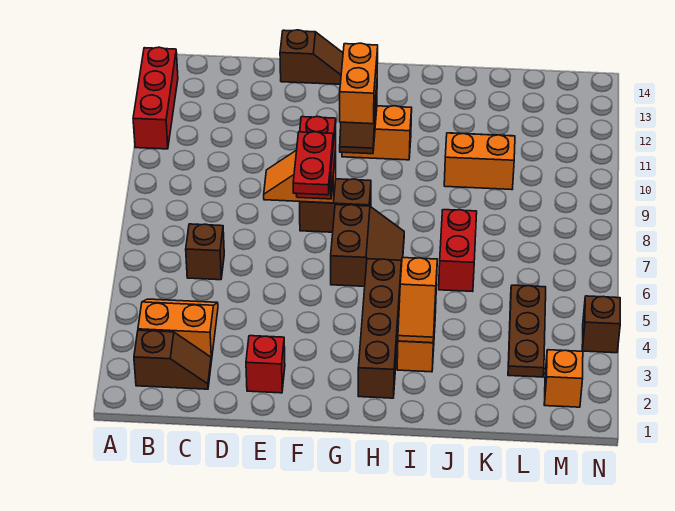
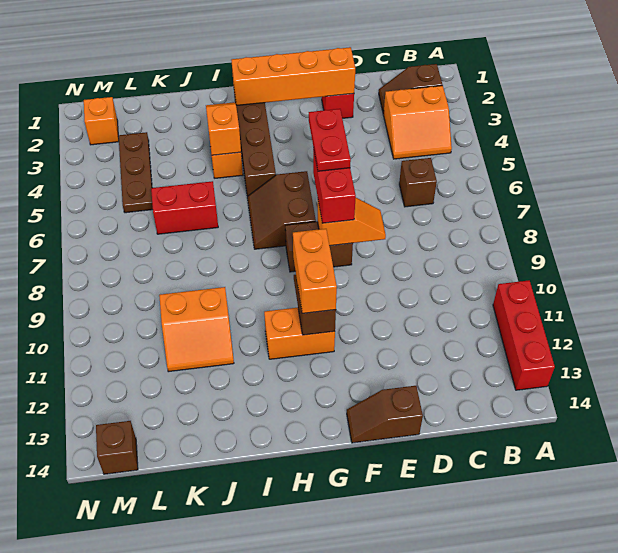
none -> orange brick E2:H2 level 2
red brick J6:J7 level 1 -> red brick J6:K6 level 1
brown brick N4 level 1 -> brown brick M14 level 1

